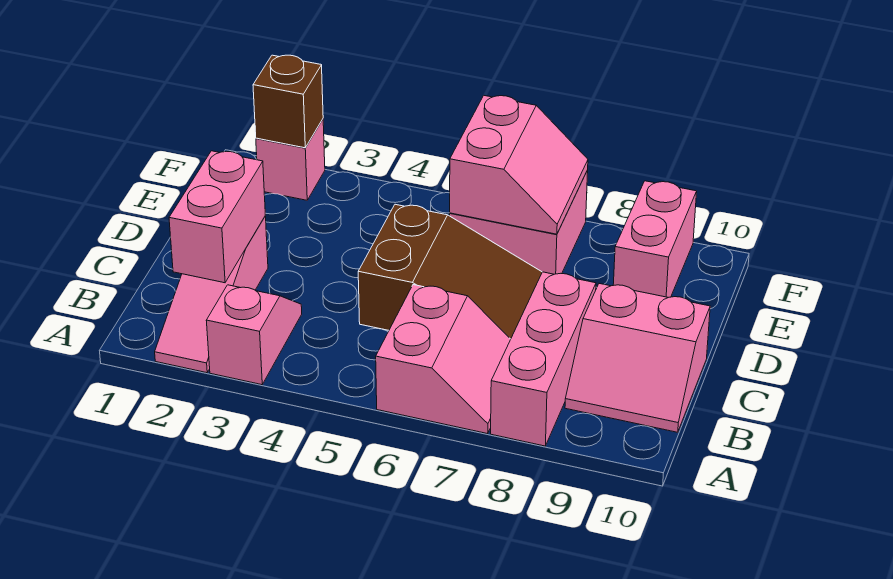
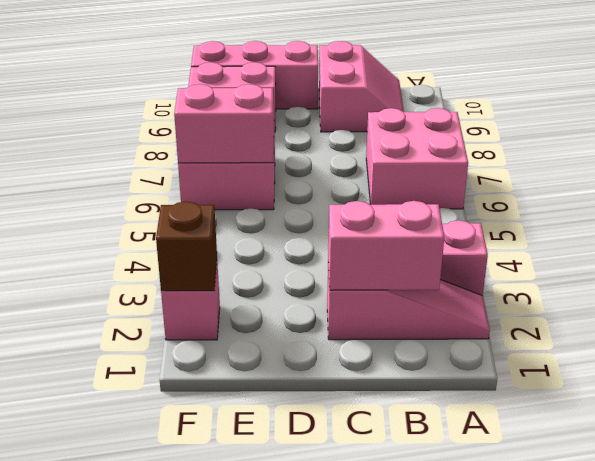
pink slope A6:B7 level 1 top 6 -> pink brick A6:B7 level 1
pink brick A8:C8 level 1 -> pink brick D10:F10 level 1
brown slope C5:D7 level 1 top 5 -> none

